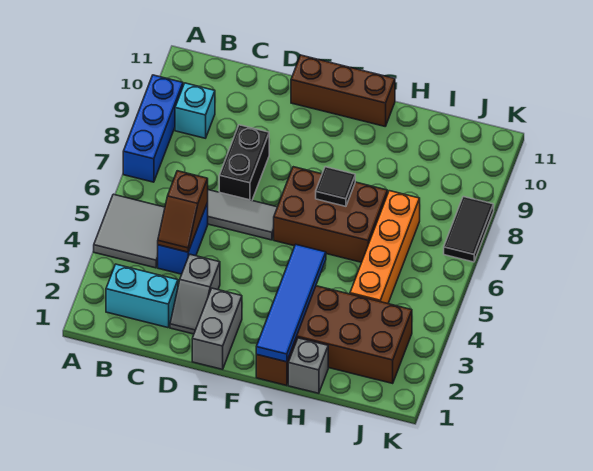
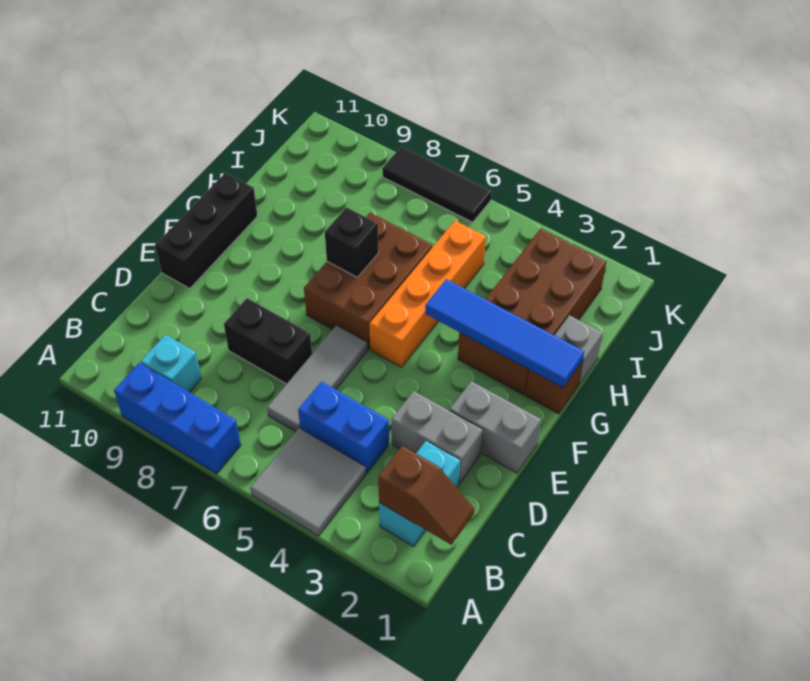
brown slope C4:C5 level 2 top 5 -> brown slope B1:B2 level 2 top 2
grey slope D2:D3 level 1 top 3 -> grey brick D2:D3 level 1
brown brick E11:G11 level 1 -> black brick E11:G11 level 1
black tile G7 level 2 -> black brick G7 level 2
orange brick I4:I7 level 1 -> orange brick F5:I5 level 1
black tile K7:K8 level 1 -> black tile K6:K8 level 1

